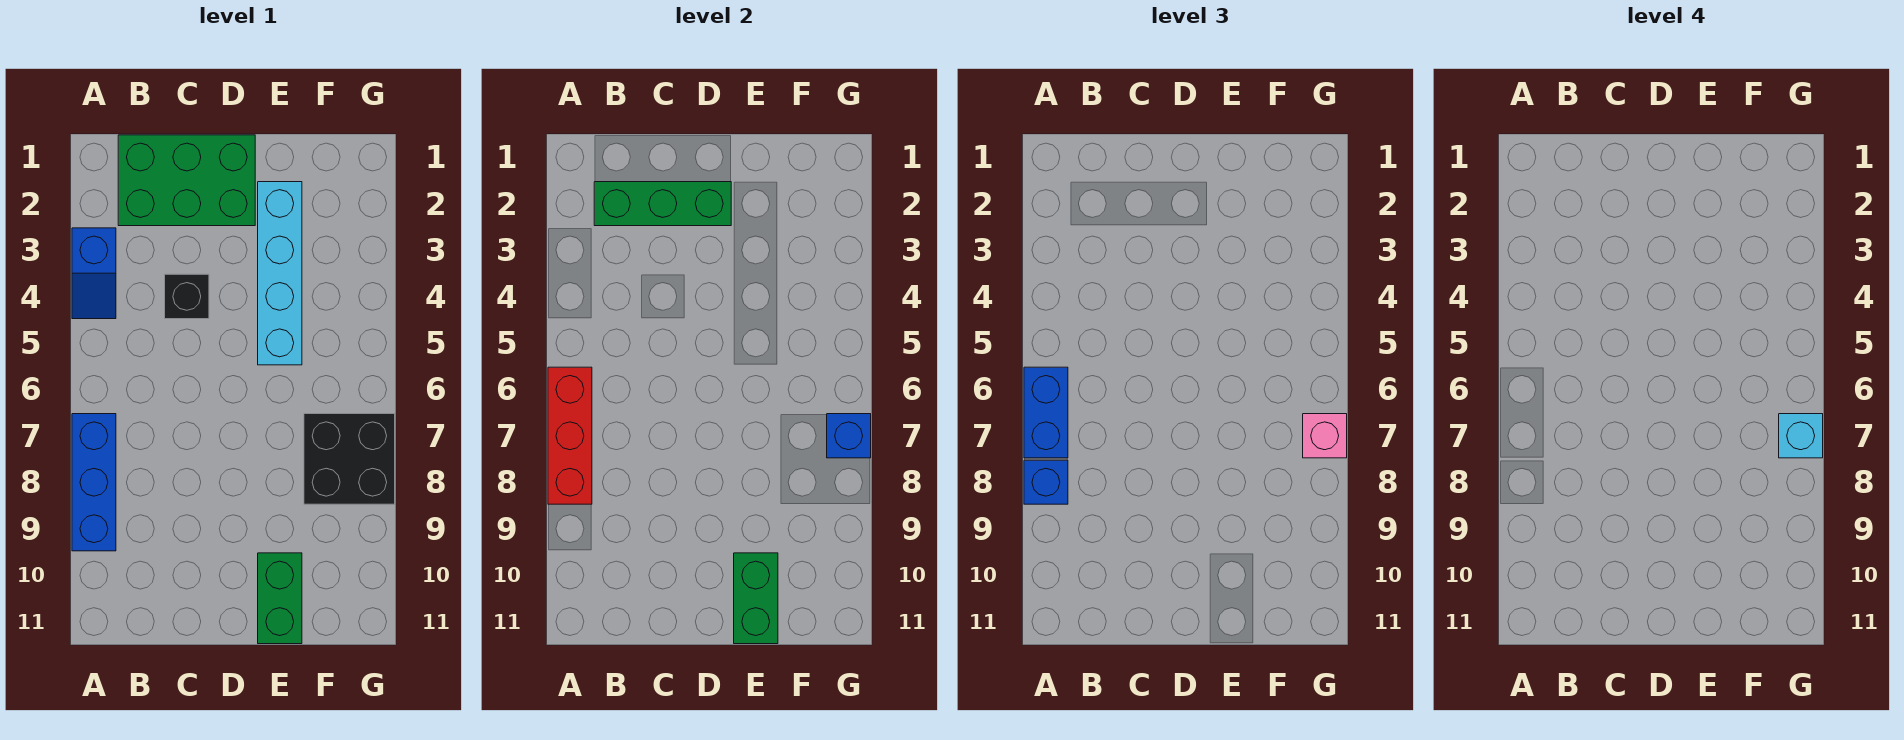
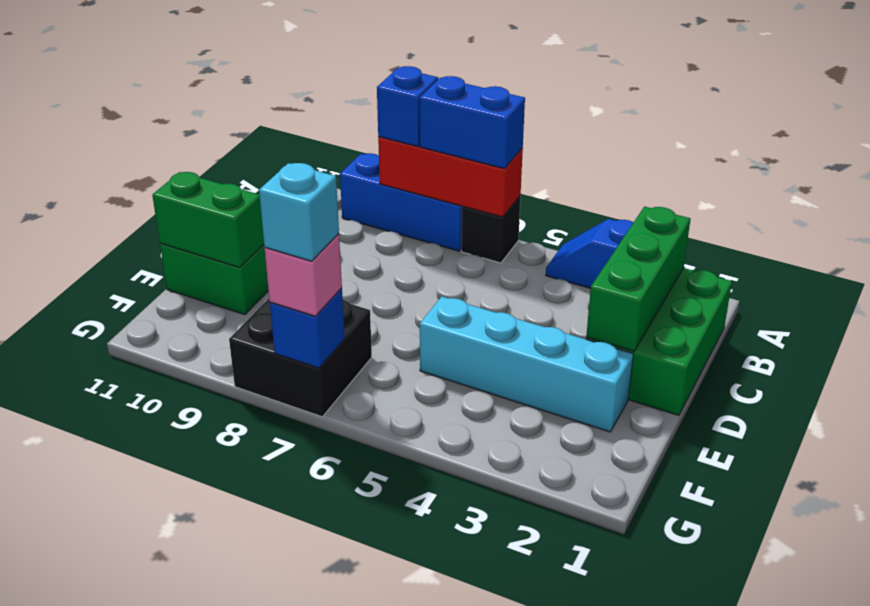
black brick C4 level 1 -> black brick A6 level 1

